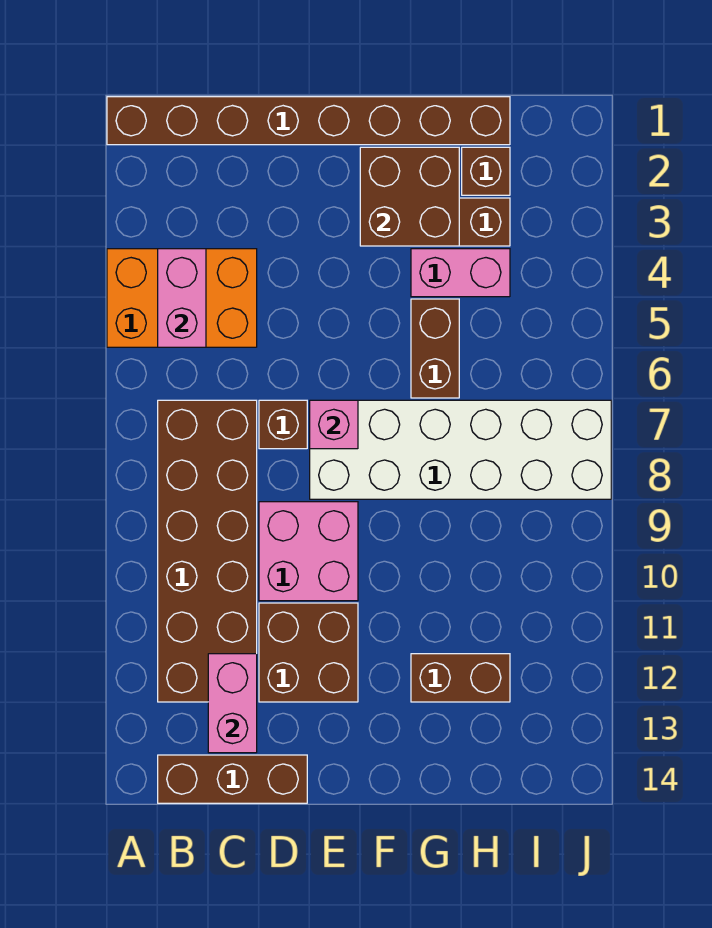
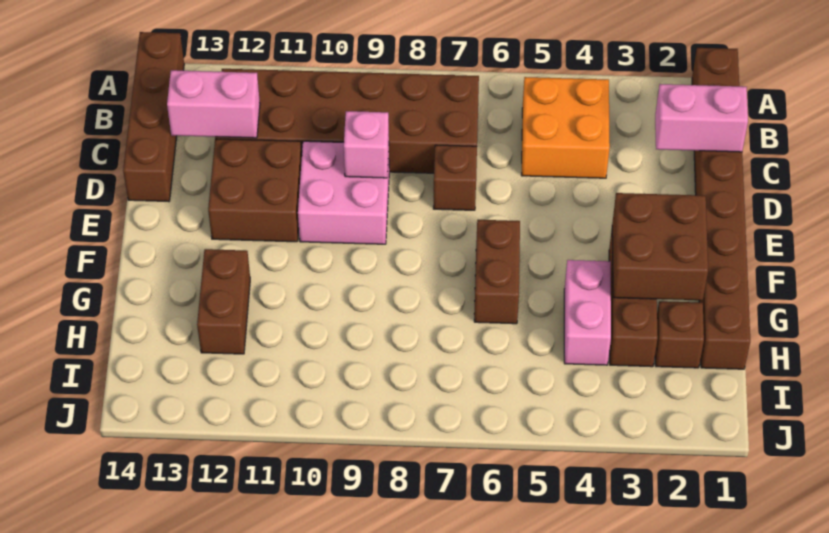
orange brick A4:C5 level 1 -> orange brick B4:C5 level 1
pink brick B4:B5 level 2 -> pink brick C1:C2 level 2
brown brick B14:D14 level 1 -> brown brick A14:D14 level 1
white brick E7:J8 level 1 -> none
pink brick E7 level 2 -> pink brick D9 level 2
brown brick G5:G6 level 1 -> brown brick F6:G6 level 1

